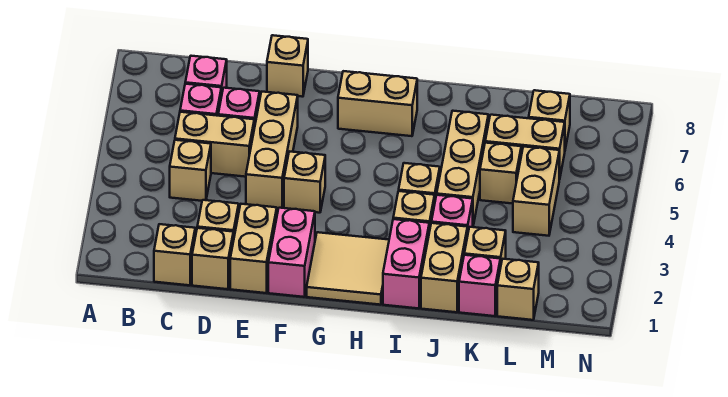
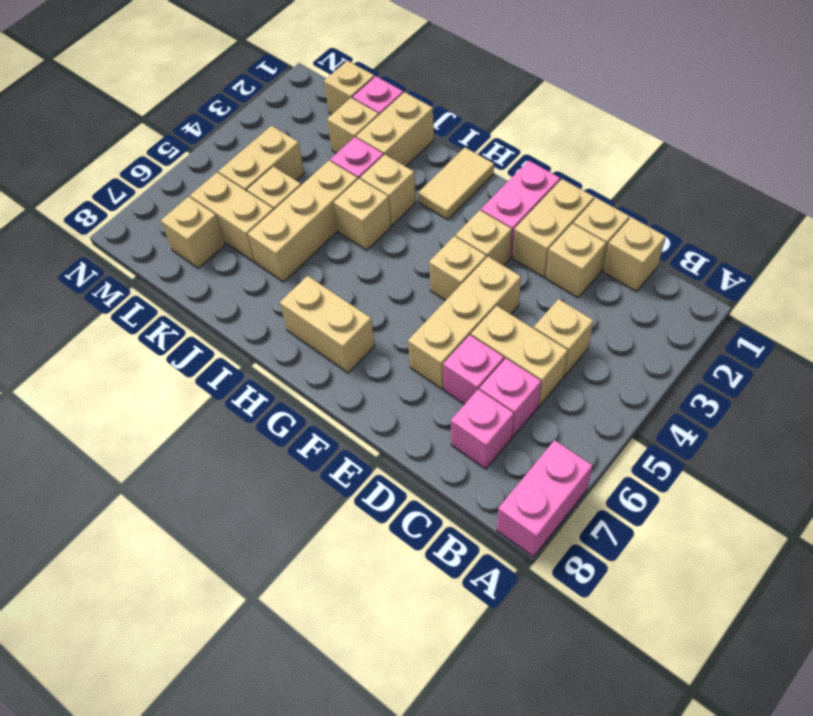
tan brick E8 level 1 -> tan brick F3 level 1
tan tile G1:H2 level 1 -> tan tile H1:H2 level 1
pink brick I1:I2 level 1 -> pink brick A7:A8 level 1

